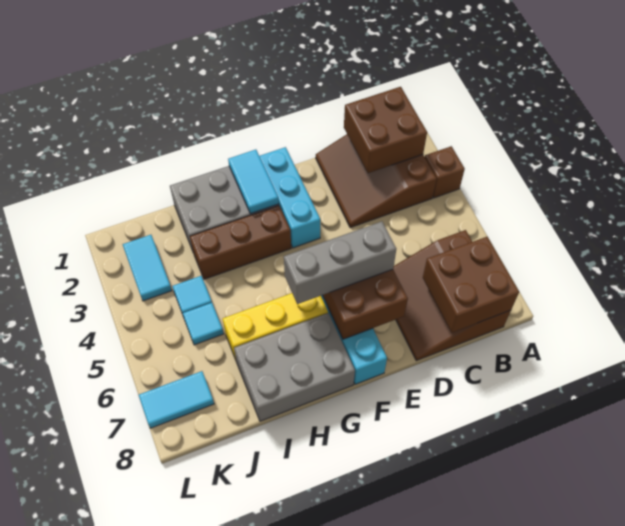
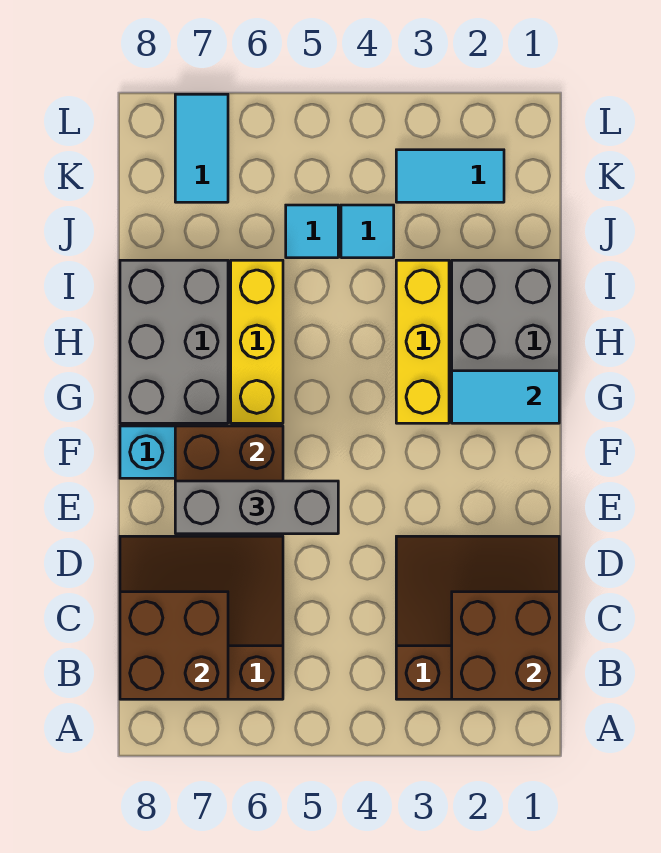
brown brick A3 level 1 -> none
grey brick E6:G6 level 3 -> grey brick E5:E7 level 3
cyan brick F1:F3 level 1 -> none
brown brick G3:I3 level 1 -> yellow brick G3:I3 level 1

